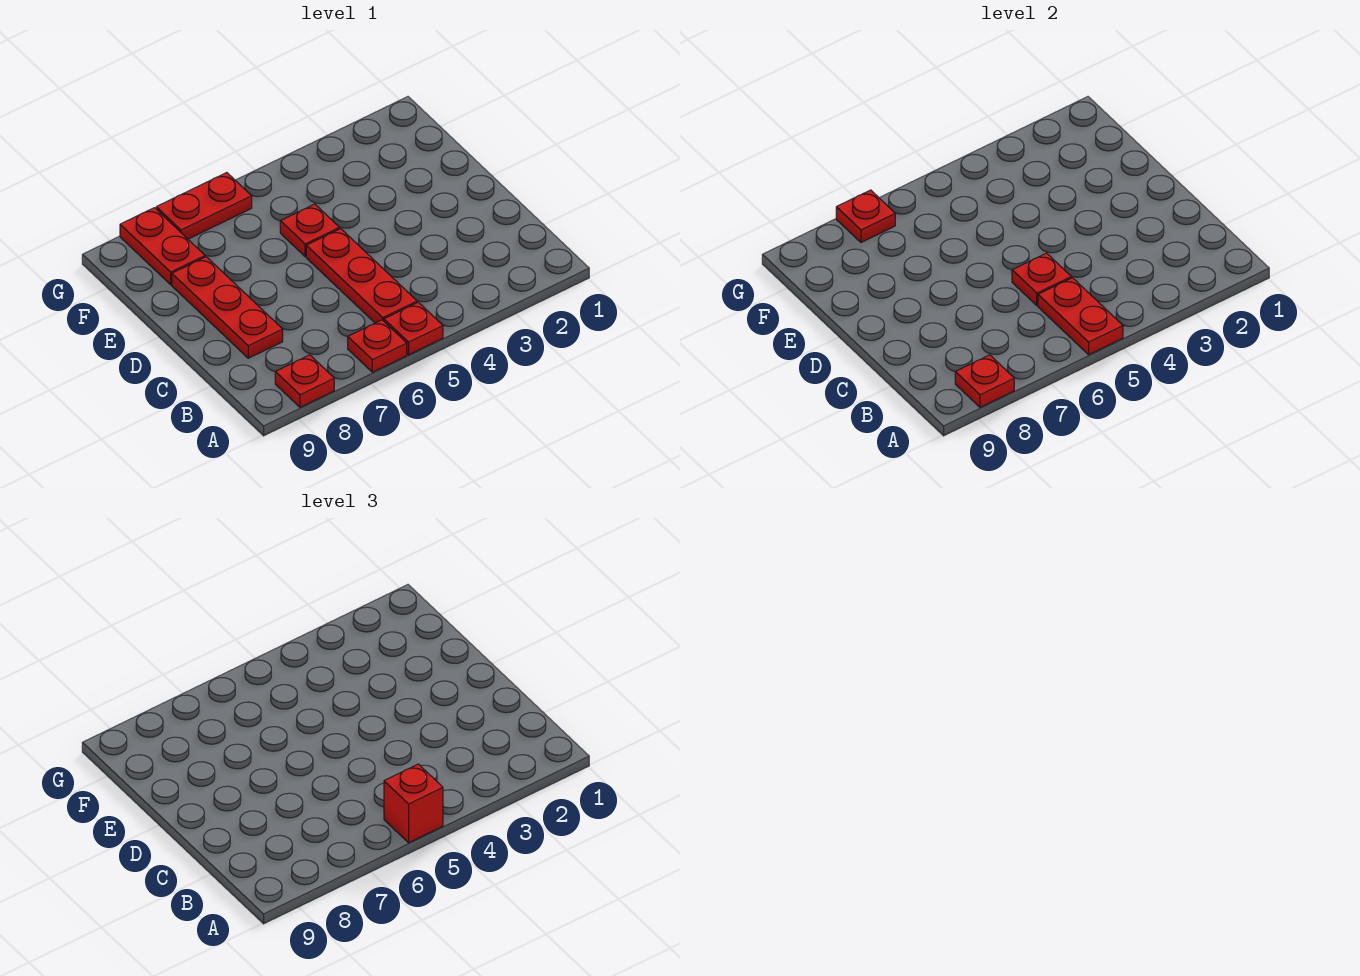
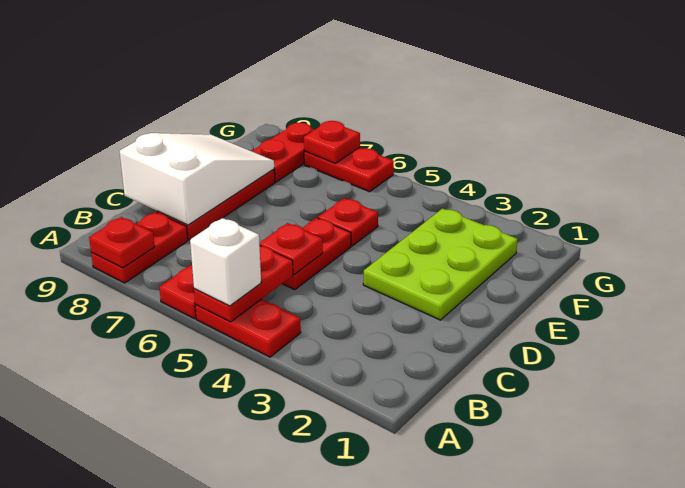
red plate A5 level 1 -> red plate A4:A5 level 1
red brick A5 level 3 -> white brick A5 level 3
red plate A8 level 1 -> red plate A8:B8 level 1
red plate B5:D5 level 1 -> red plate C5:D5 level 1
none -> white slope C8:E9 level 2 top C
none -> lime plate D2:F3 level 1

